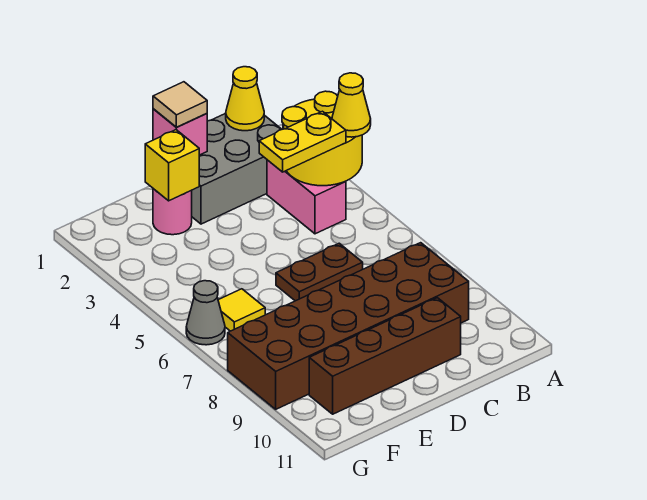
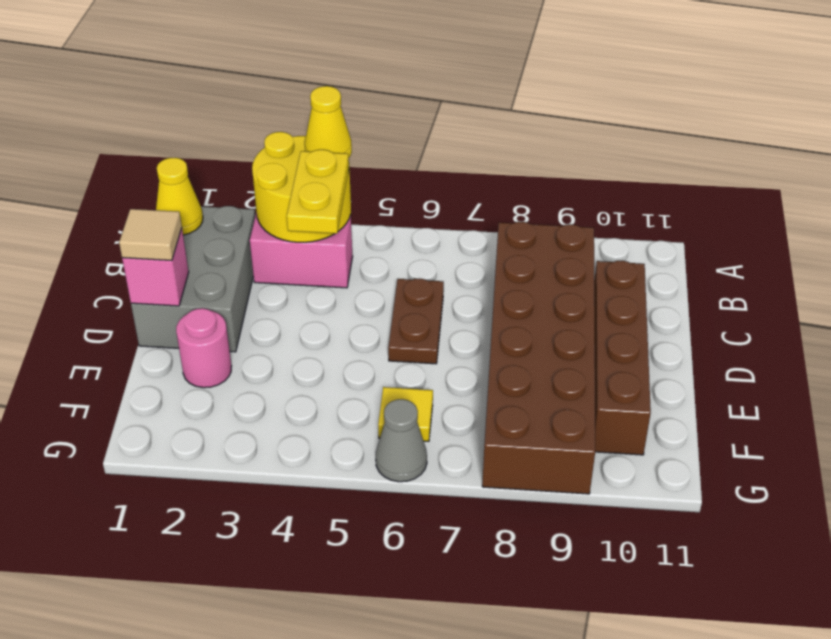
yellow brick E2 level 2 -> none

